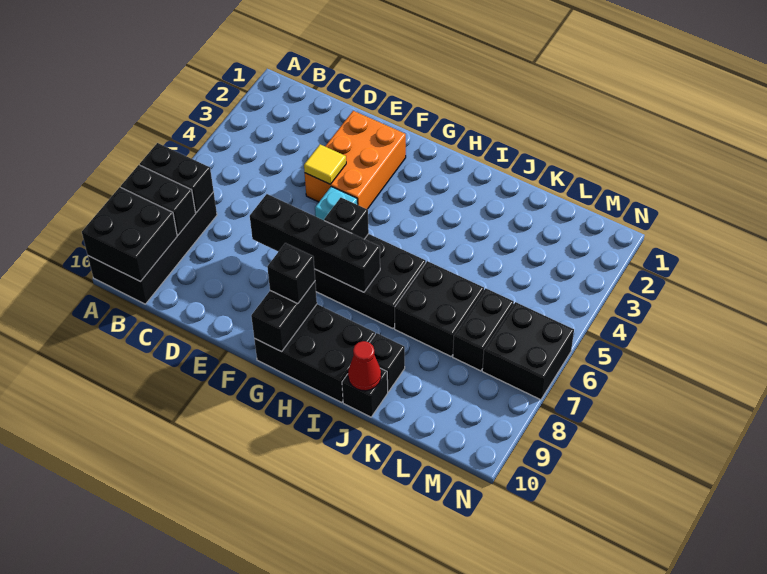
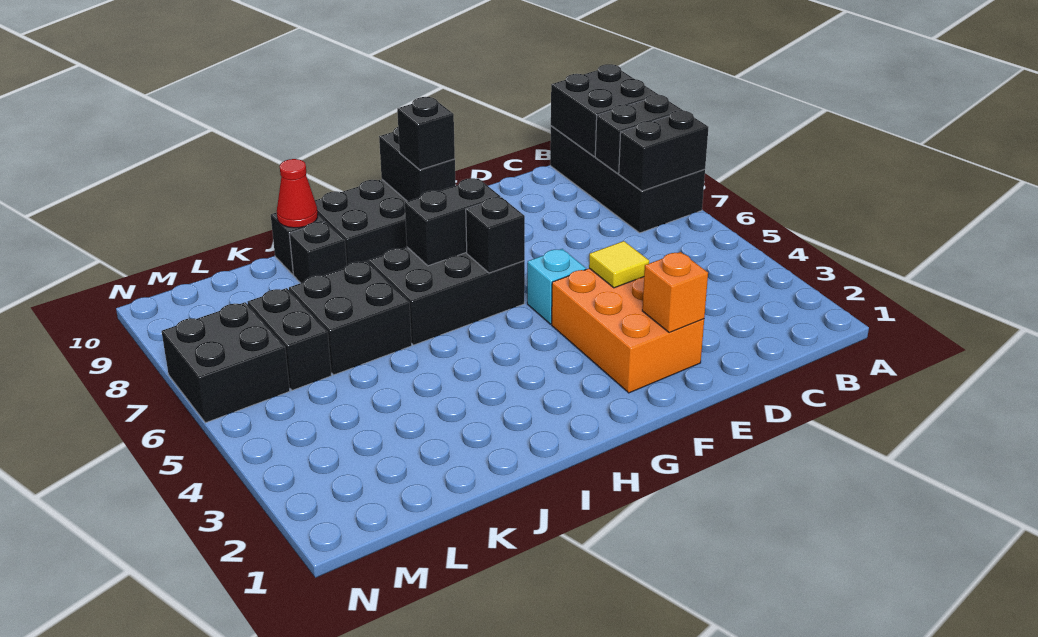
none -> orange brick E2 level 2
black brick E7:H7 level 2 -> black brick G7:H7 level 2

